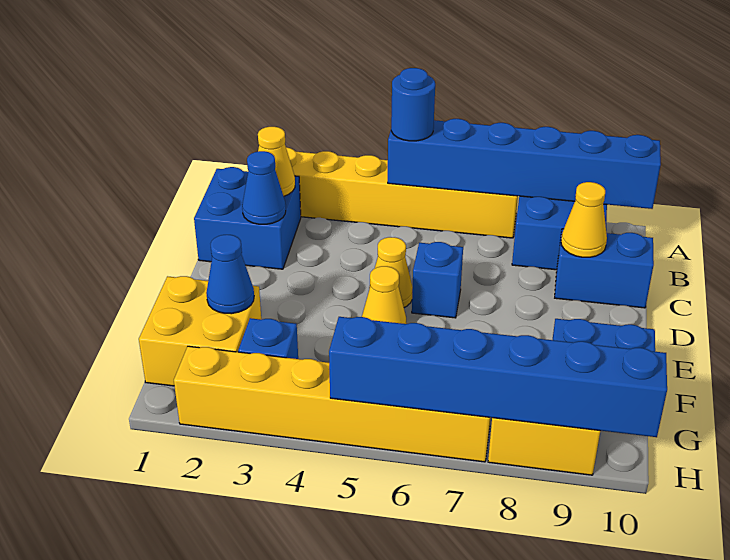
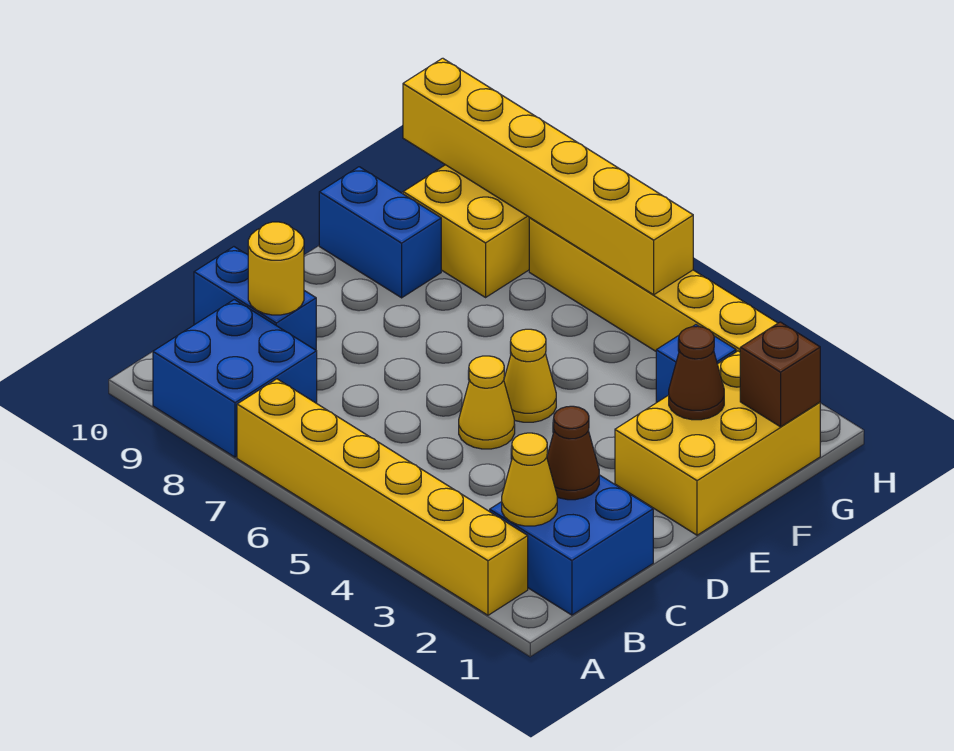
blue brick A5:A10 level 2 -> none
blue round brick A5 level 3 -> none
blue cone C2 level 2 -> brown cone C2 level 2
yellow cone C9 level 2 -> yellow round brick C9 level 2
blue brick D6 level 1 -> none
yellow brick F1:G2 level 1 -> yellow brick E1:G2 level 1
blue cone F2 level 2 -> brown cone F2 level 2
none -> brown brick G1 level 2
blue brick H5:H10 level 2 -> yellow brick H5:H10 level 2

